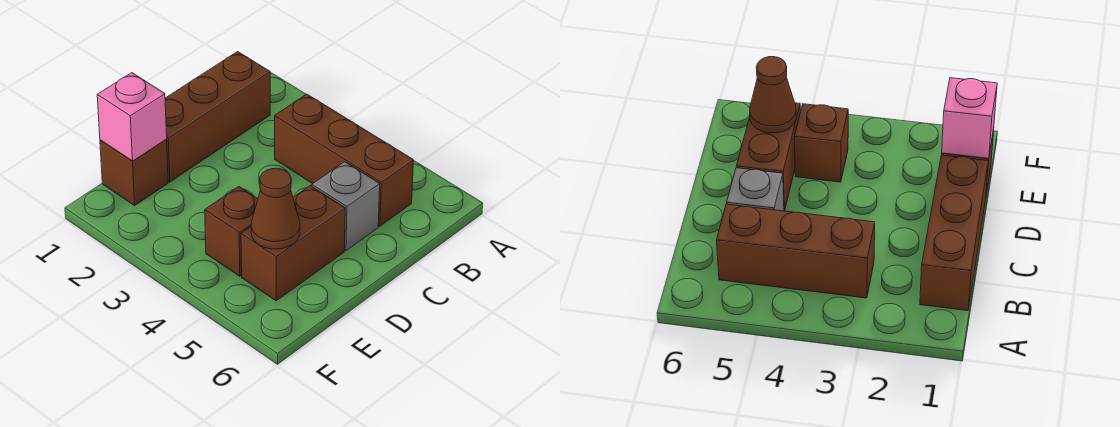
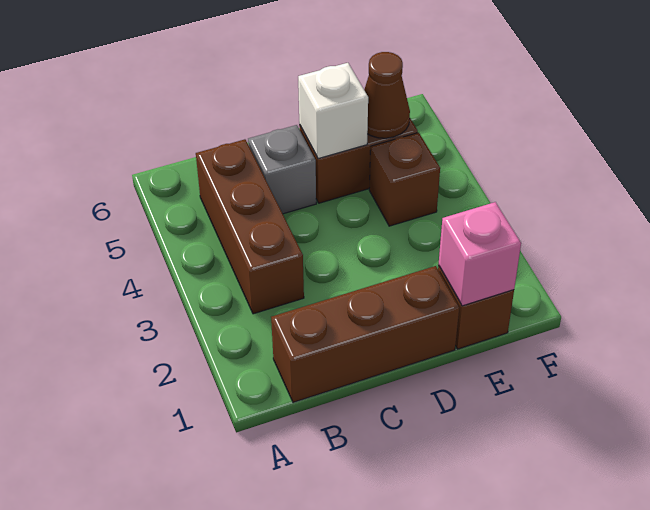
none -> white brick D5 level 2

